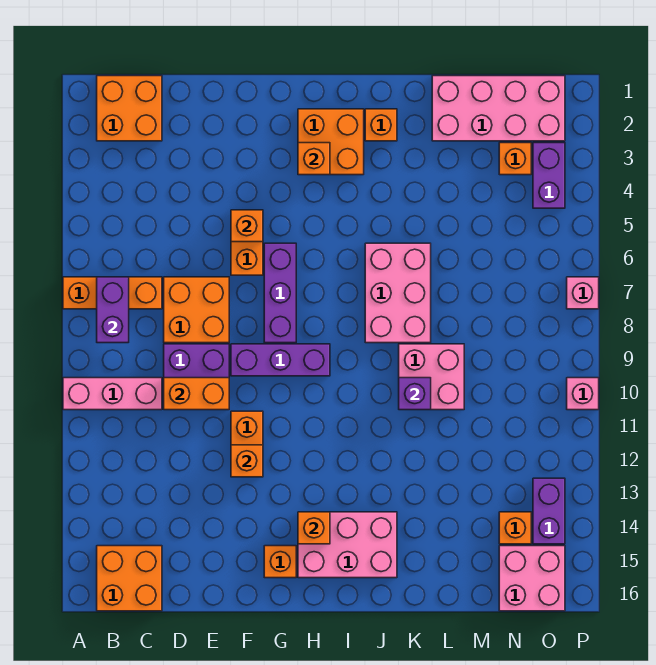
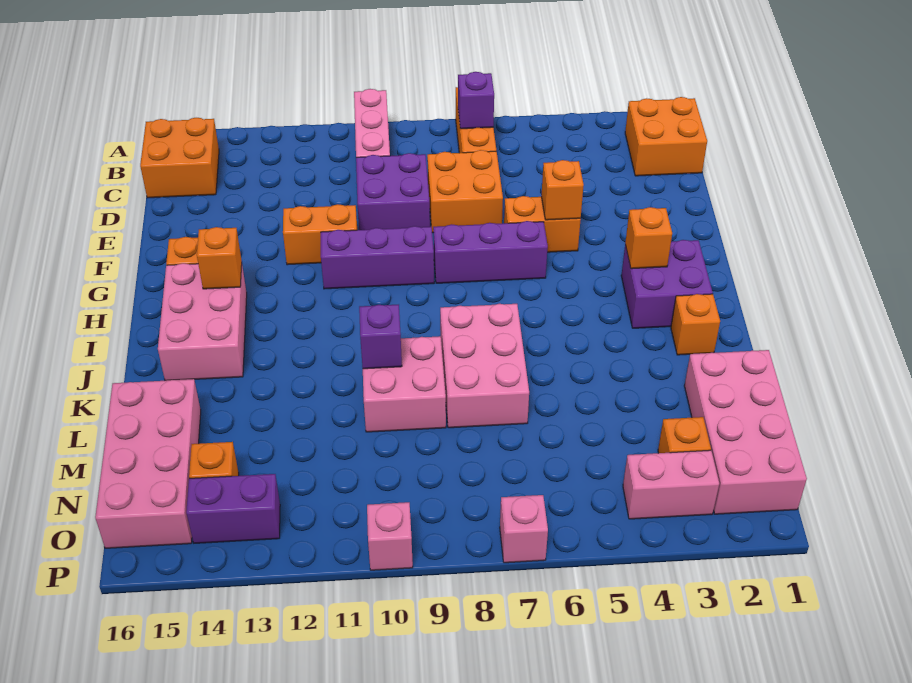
purple brick B7:B8 level 2 -> purple brick B7 level 2
orange brick D10:E10 level 2 -> none
purple brick F9:H9 level 1 -> purple brick G9:G11 level 1
orange brick F12 level 2 -> none
orange brick H2:I3 level 1 -> purple brick H2:I3 level 1
pink brick J6:K8 level 1 -> pink brick J7:L8 level 1
pink brick N15:O16 level 1 -> pink brick L15:O16 level 1
purple brick O3:O4 level 1 -> pink brick O3:O4 level 1

